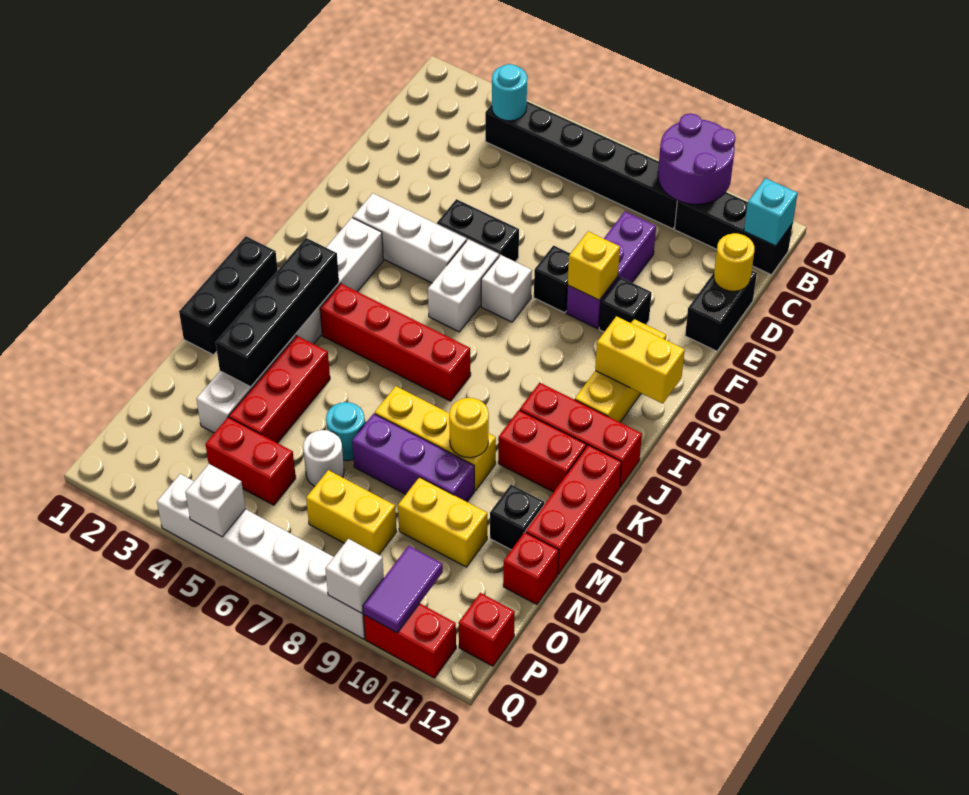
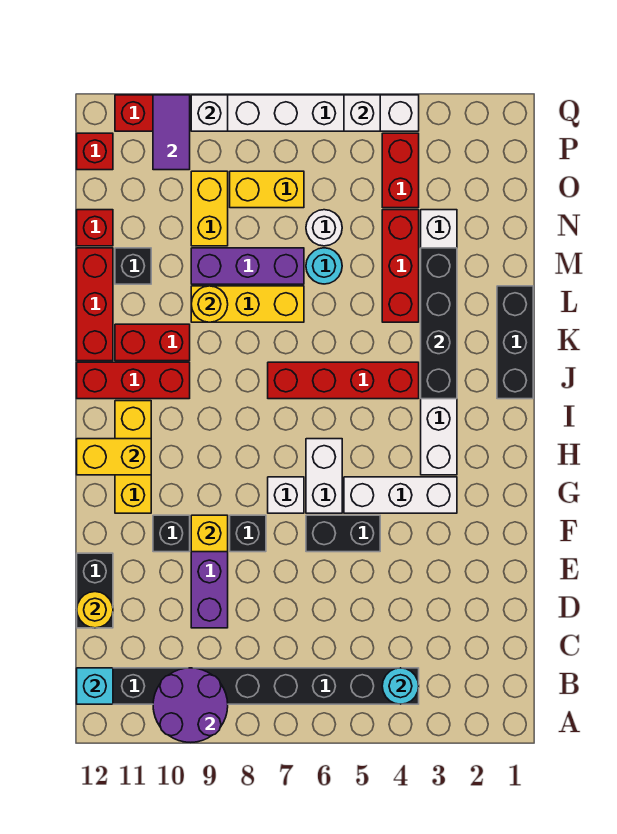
yellow brick N9:N10 level 1 -> yellow brick N9:O9 level 1
red brick O4:O5 level 1 -> red brick O4:P4 level 1

